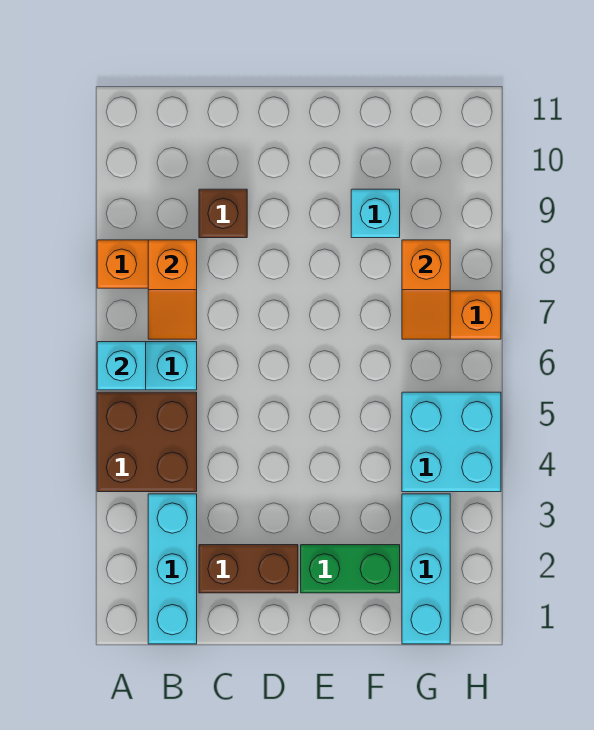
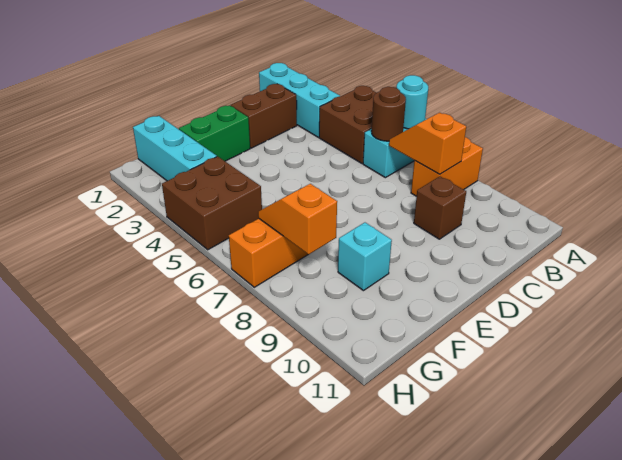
cyan brick A6 level 2 -> cyan round brick A6 level 2
none -> brown round brick B6 level 2
cyan brick G4:H5 level 1 -> brown brick G4:H5 level 1

